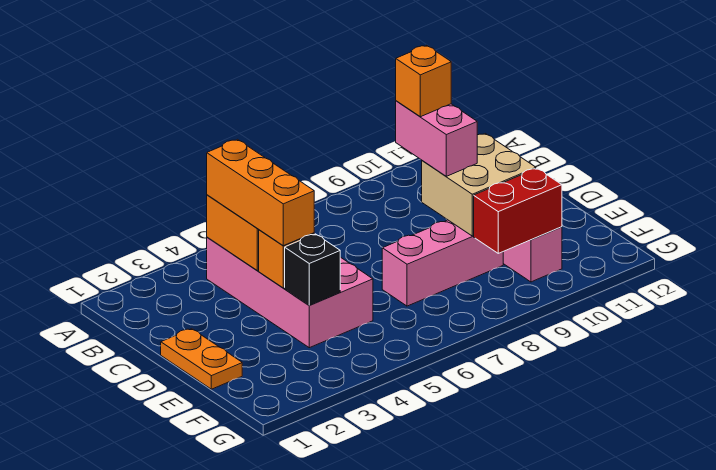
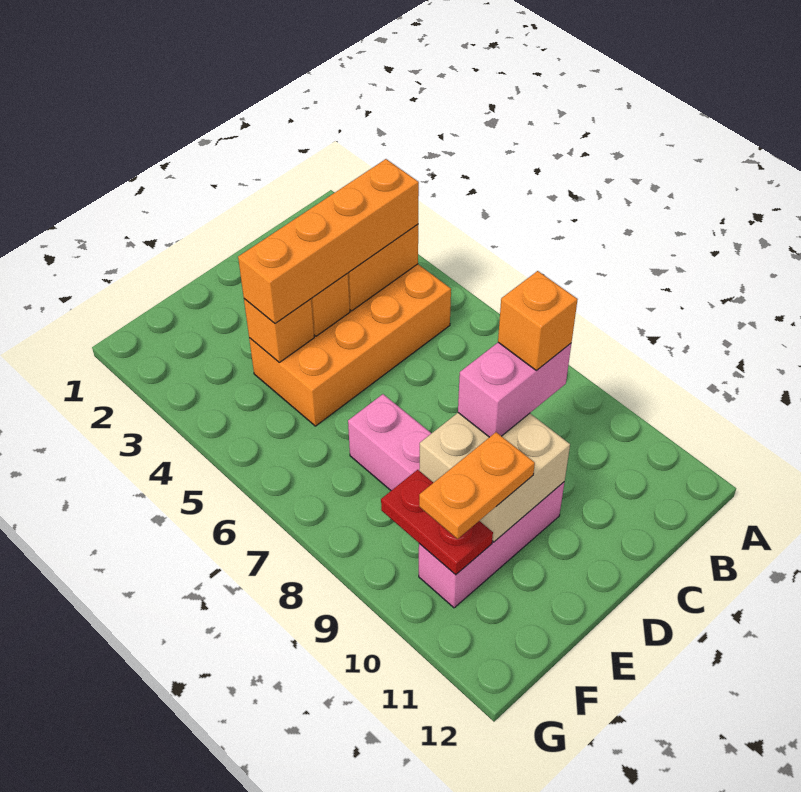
pink brick B4:E5 level 1 -> orange brick B4:E5 level 1
orange brick B4:D4 level 3 -> orange brick B4:E4 level 3
orange plate D1:E1 level 1 -> orange plate E10:F10 level 3
black brick E4 level 2 -> orange brick E4 level 2
red brick F9:F10 level 2 -> red plate F9:F10 level 2

